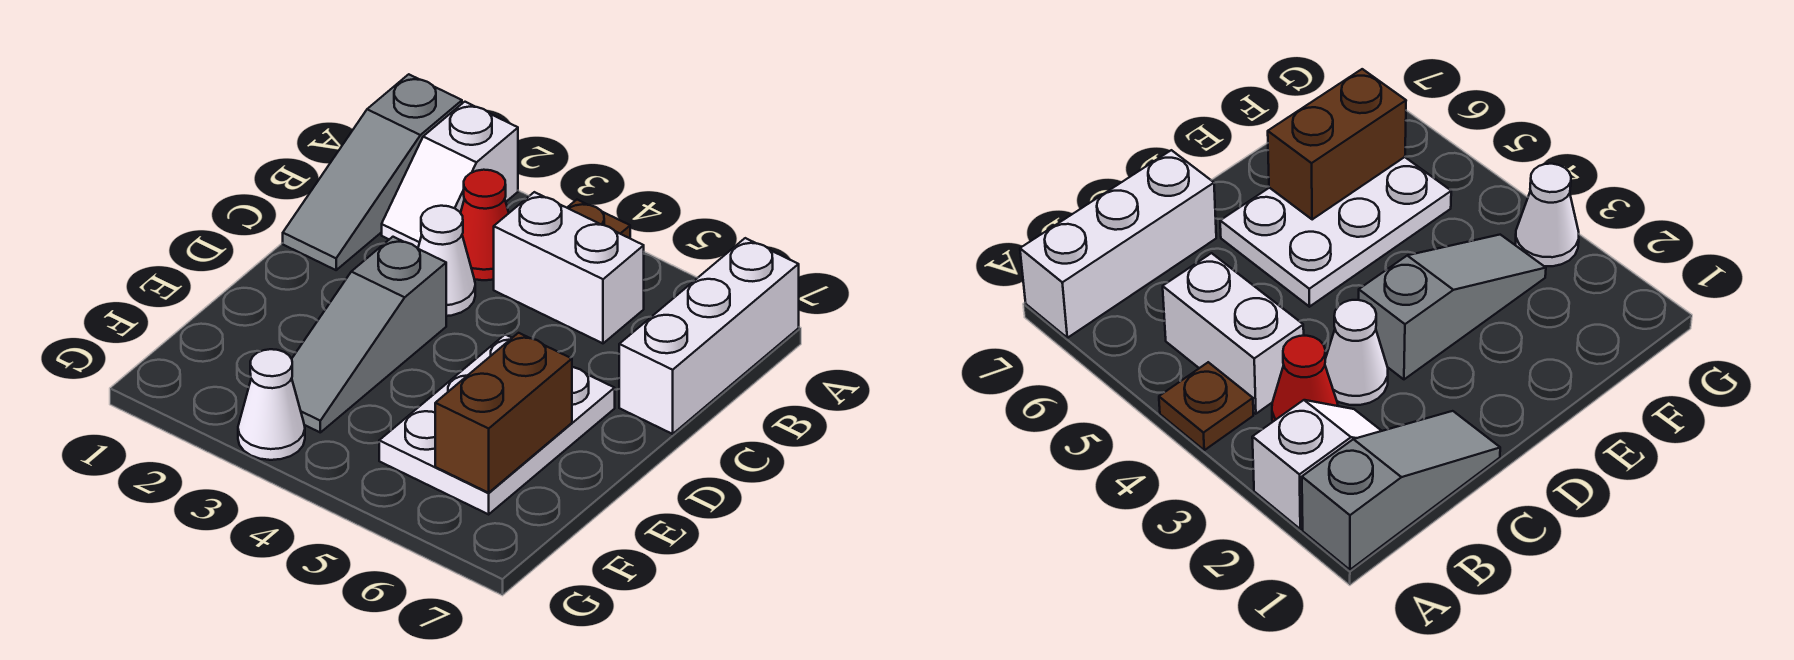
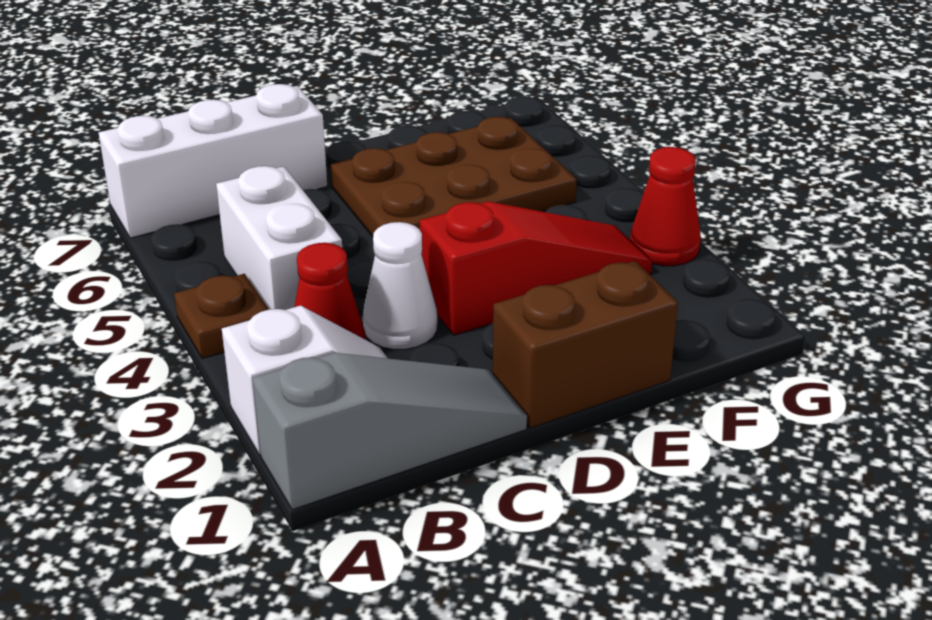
grey slope D3:F3 level 1 top D -> red slope D3:F3 level 1 top D
white plate D5:F6 level 1 -> brown plate D5:F6 level 1
brown brick E6:F6 level 2 -> brown brick D1:E1 level 1
white cone G3 level 1 -> red cone G3 level 1

